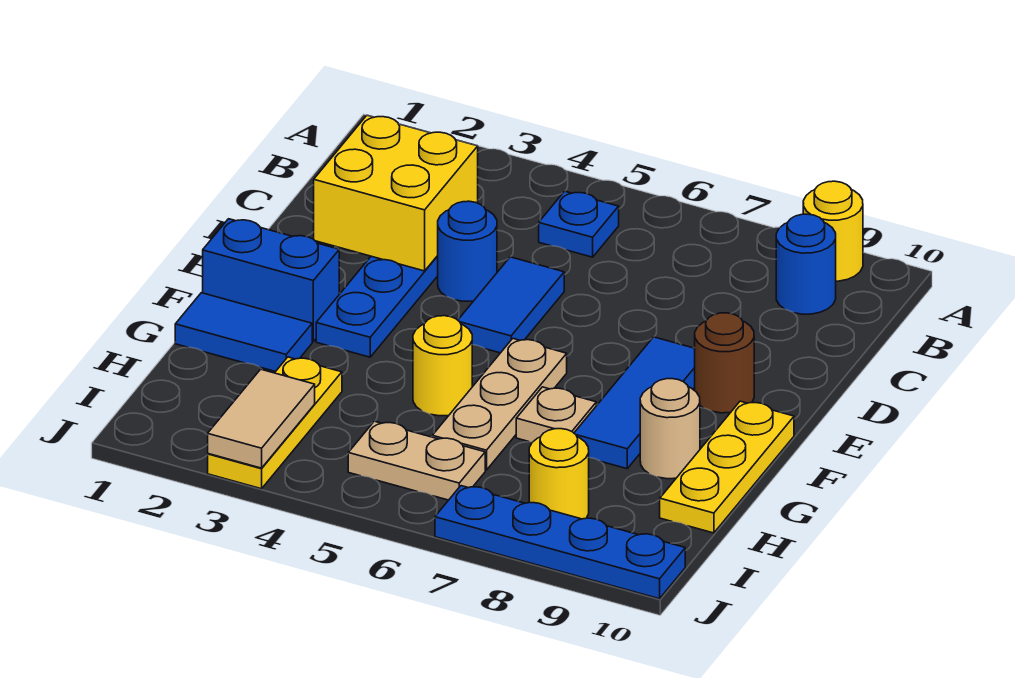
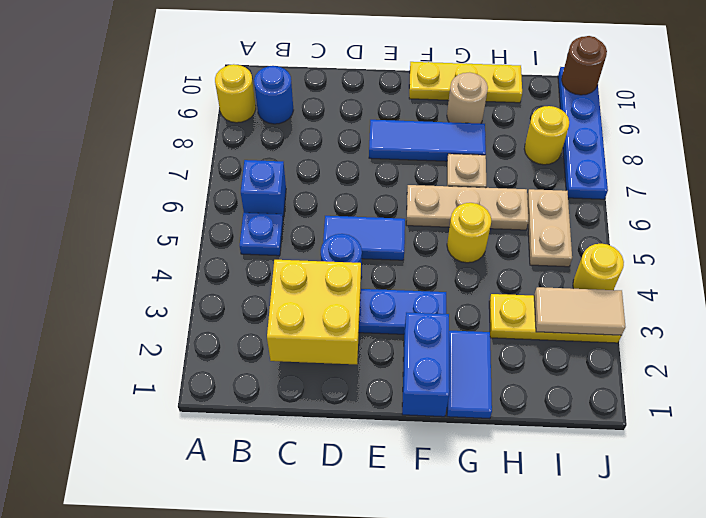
none -> blue brick B6 level 1
brown round brick E9 level 1 -> brown round brick J10 level 2
none -> yellow round brick J4 level 1

